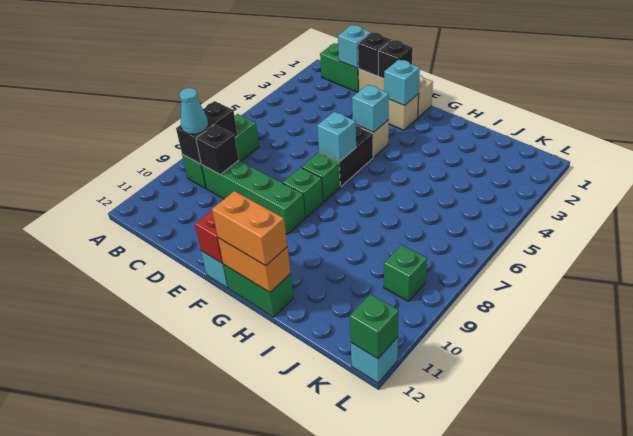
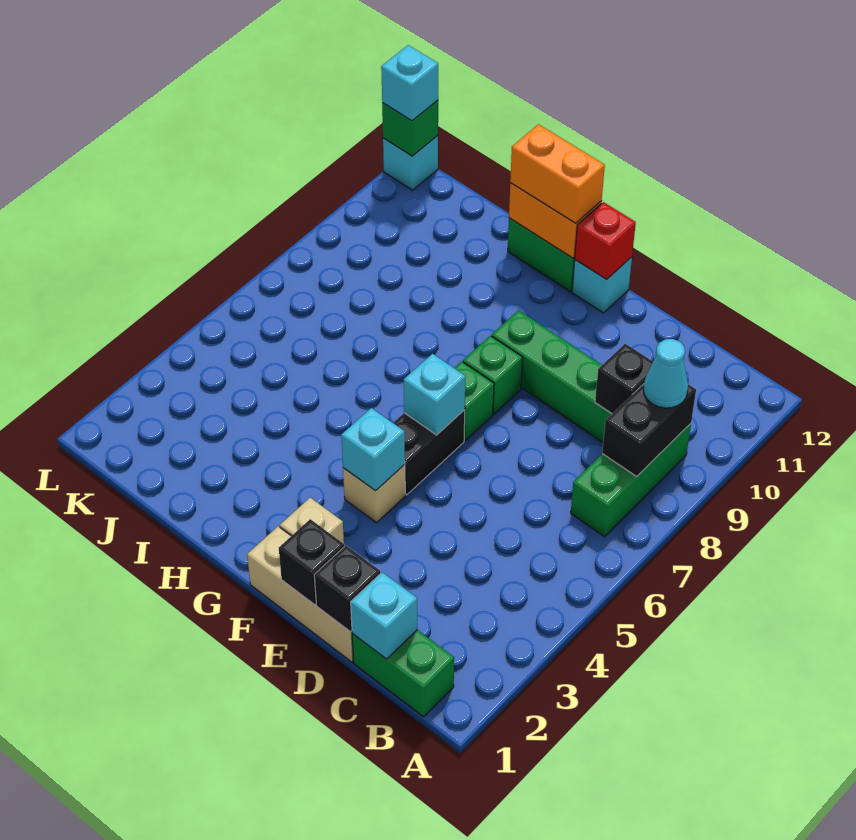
cyan brick F2 level 2 -> cyan brick L12 level 3
green brick K9 level 1 -> none

